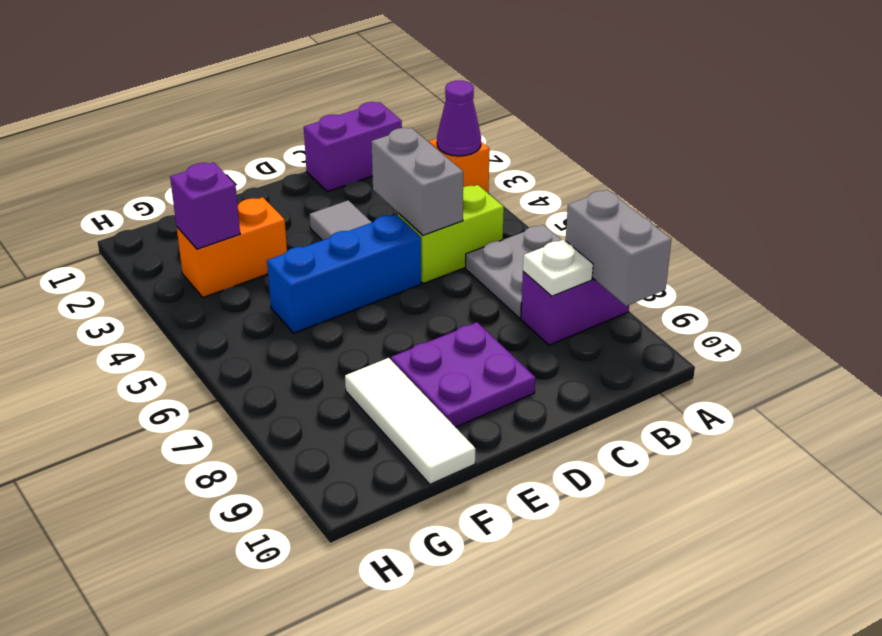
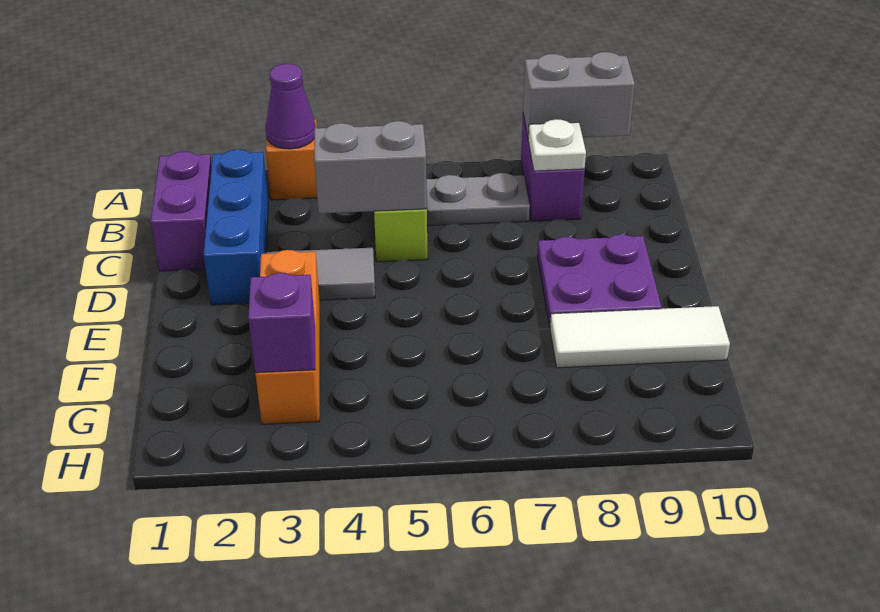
grey plate A6:B7 level 1 -> grey plate B6:B7 level 1
blue brick D5:F5 level 1 -> blue brick B2:D2 level 1
orange brick F3:G3 level 1 -> orange brick E3:G3 level 1

